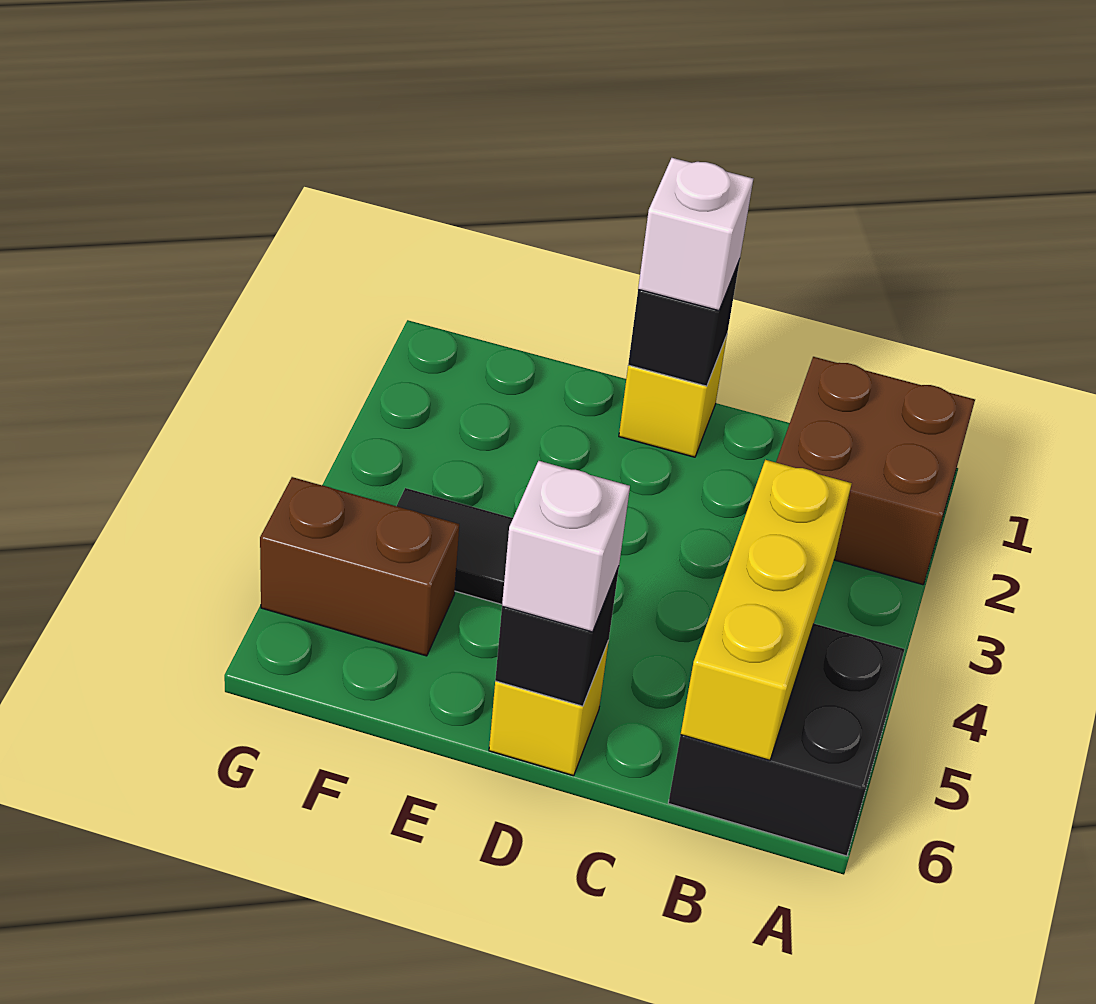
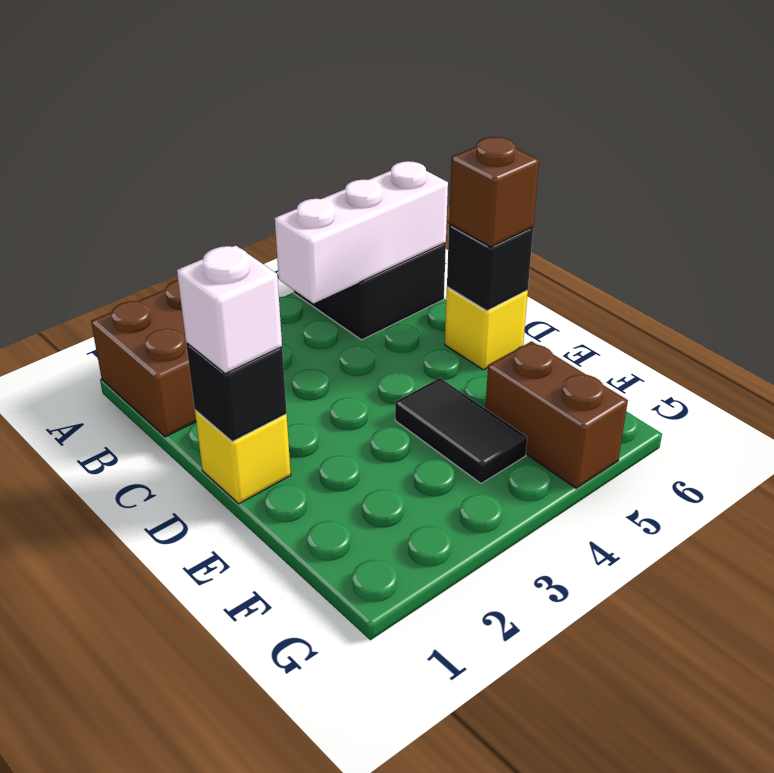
yellow brick B4:B6 level 2 -> white brick B4:B6 level 2
white brick D6 level 3 -> brown brick D6 level 3

